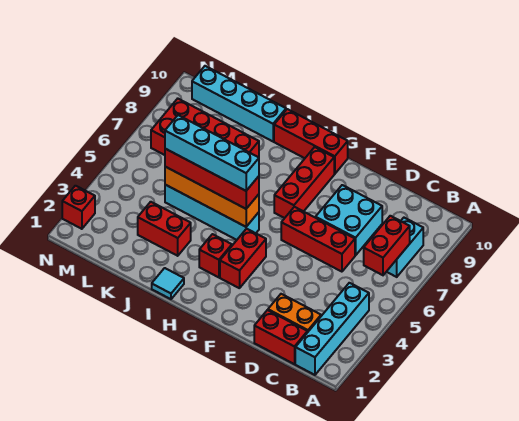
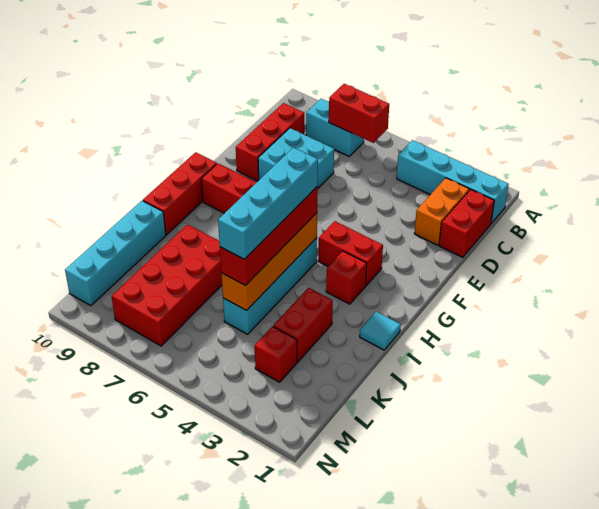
red brick D6:F6 level 1 -> red brick C9:E9 level 1
red brick N2 level 1 -> red brick L3 level 1

